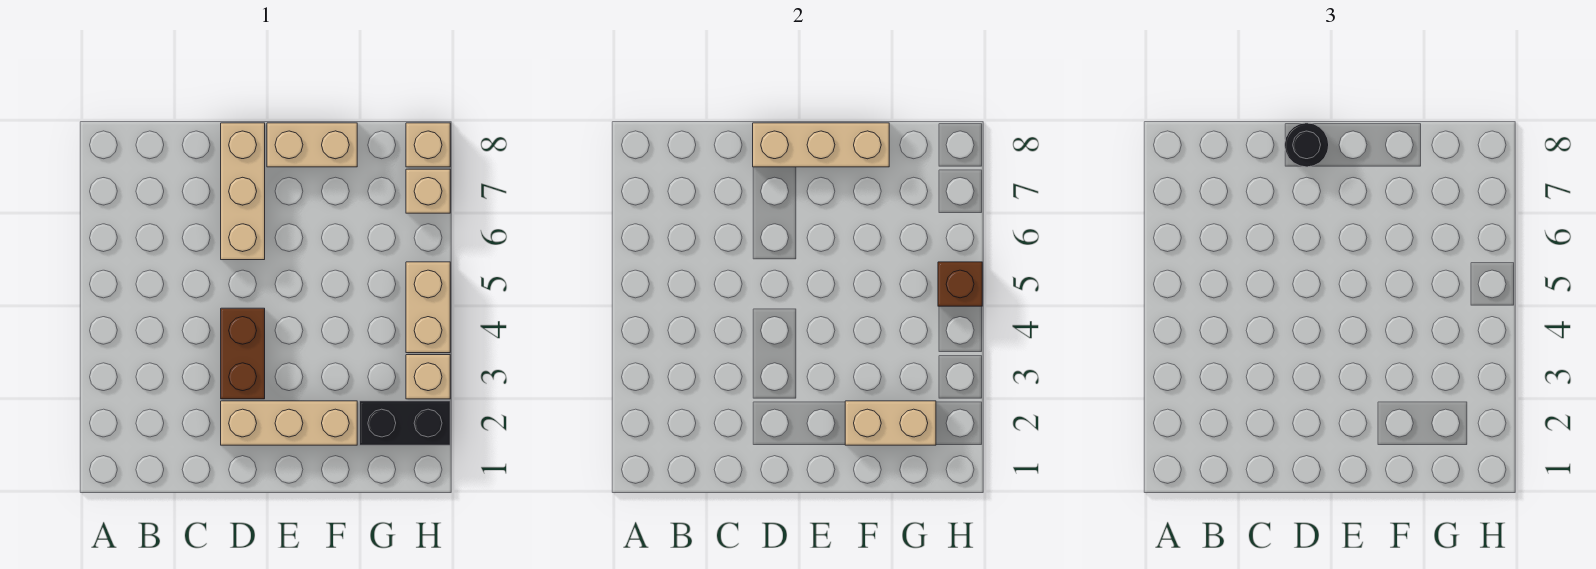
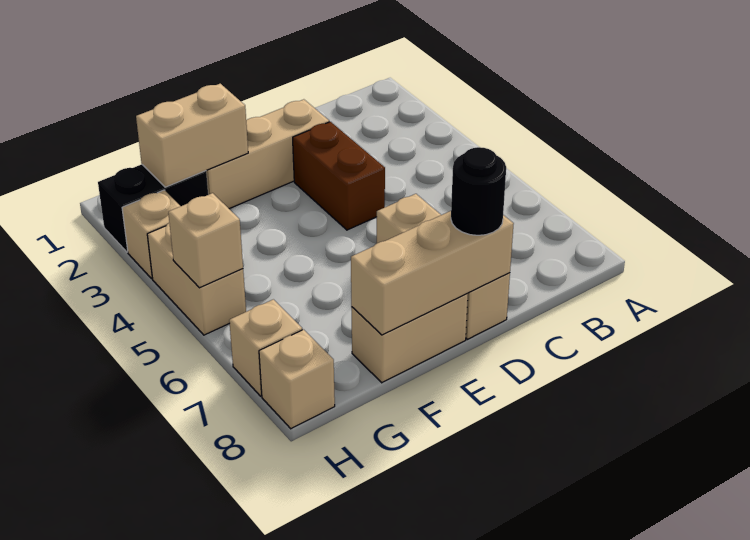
brown brick H5 level 2 -> tan brick H5 level 2

